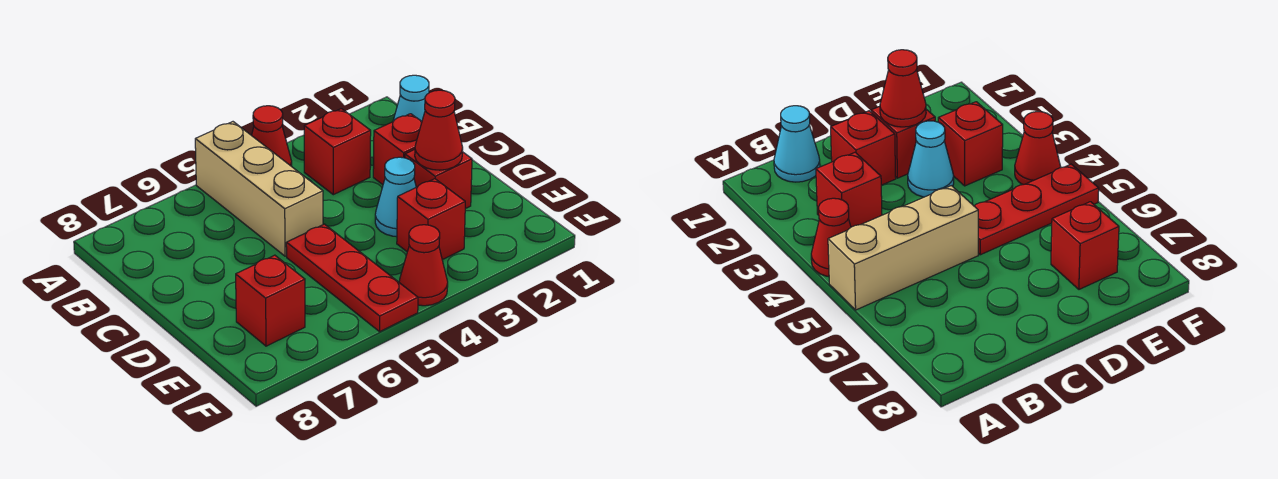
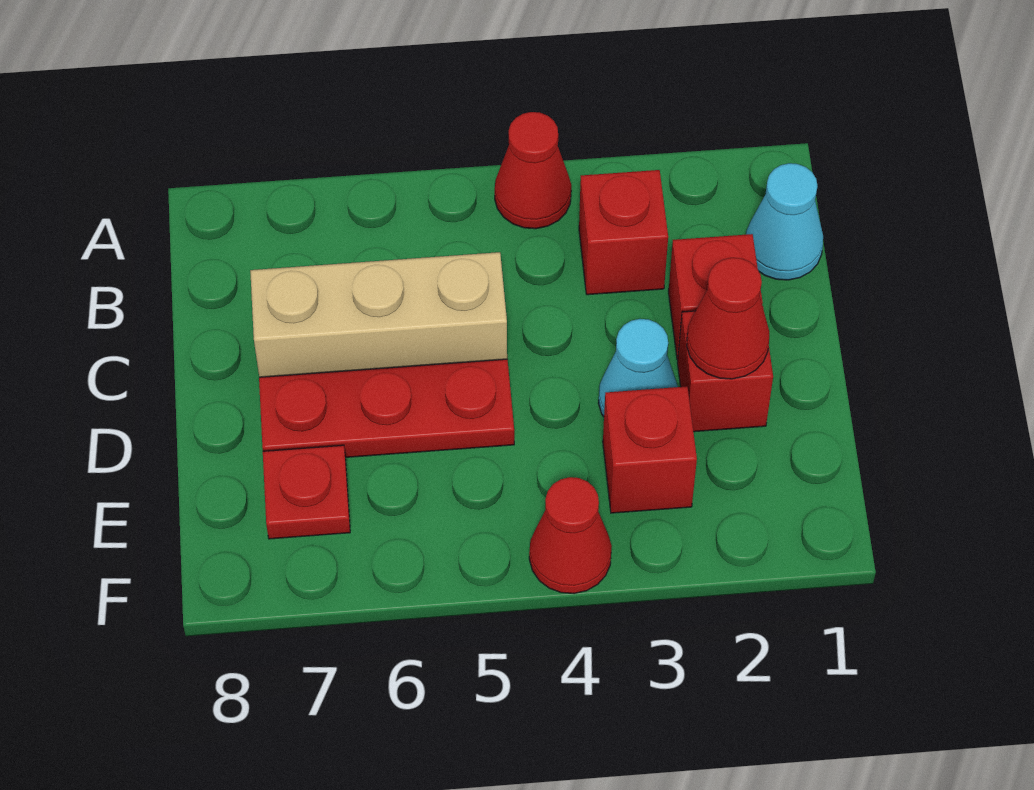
tan brick A5:C5 level 1 -> tan brick C5:C7 level 1
red plate D5:F5 level 1 -> red plate D5:D7 level 1
red brick E7 level 1 -> red plate E7 level 1

